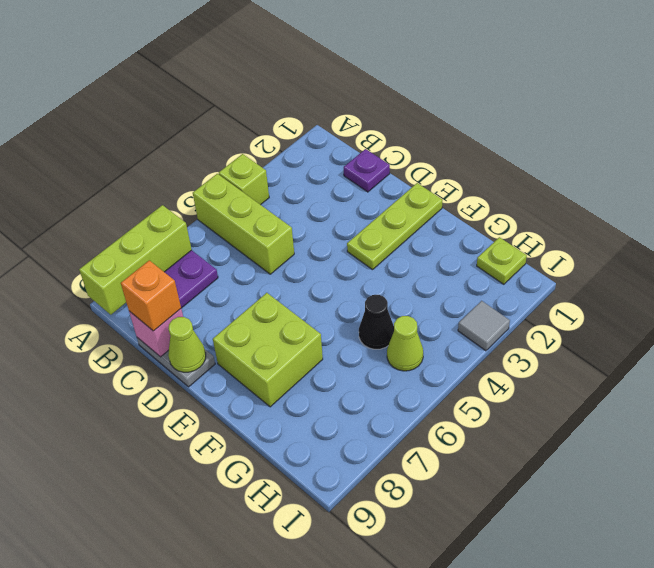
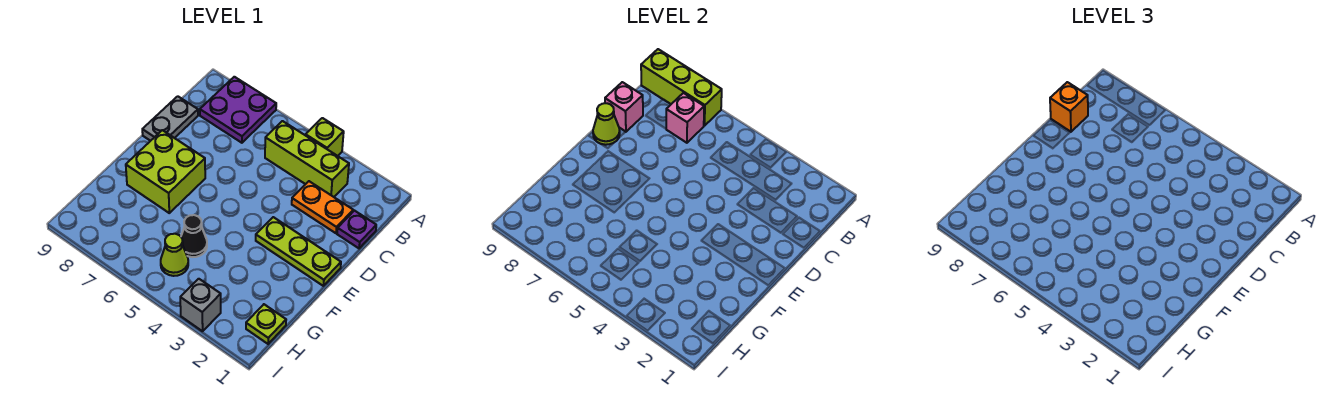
lime brick A5:C5 level 1 -> lime brick B3:B5 level 1
none -> pink brick B7 level 2
none -> orange plate C2:C3 level 1
grey tile I3 level 1 -> grey brick I3 level 1

